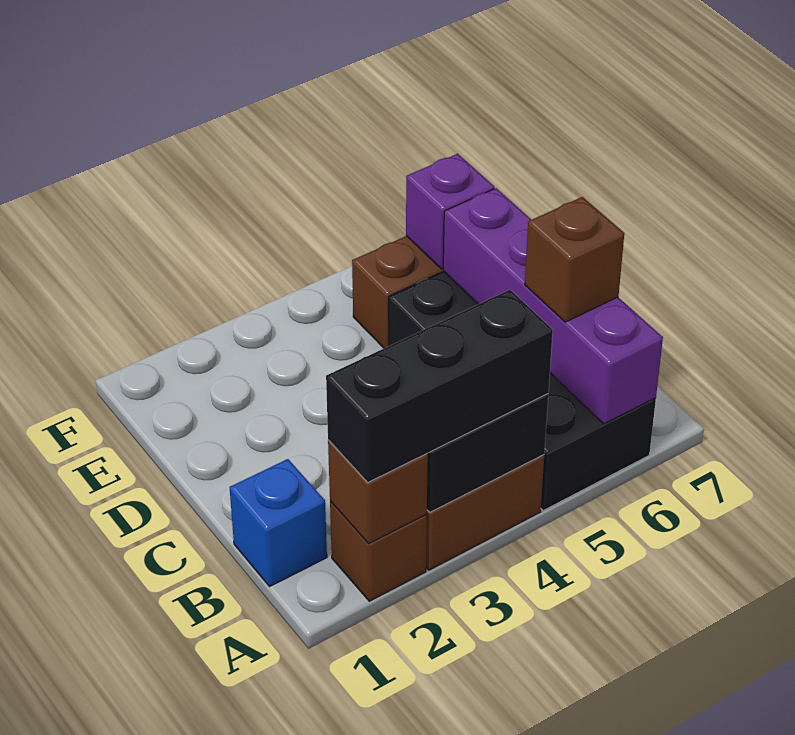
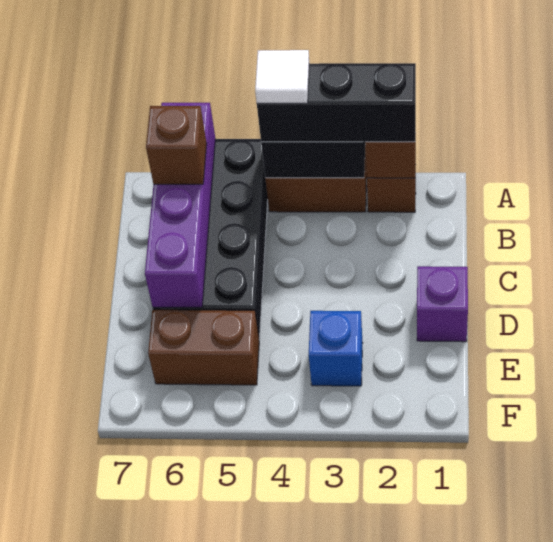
none -> white tile A4 level 4
blue brick B1 level 1 -> blue brick E3 level 1
purple brick E6 level 2 -> purple brick D1 level 1

